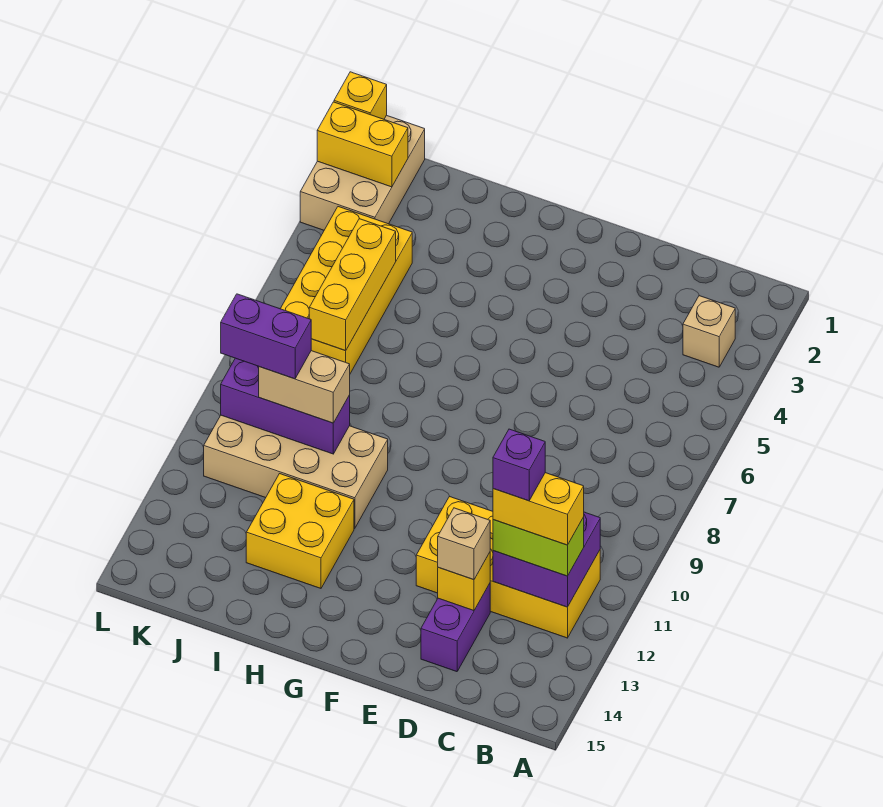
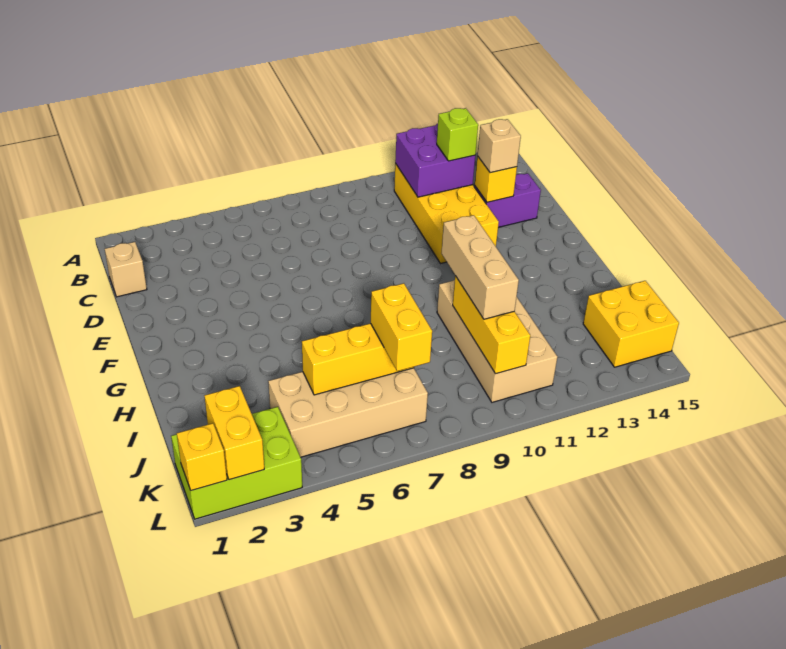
tan brick B3 level 1 -> tan brick C1 level 1
lime brick B12:C12 level 3 -> lime brick C12 level 3
yellow brick B12:C12 level 4 -> yellow brick J7:K7 level 3
purple brick C12 level 5 -> none
yellow brick H12:I13 level 1 -> yellow brick J14:K15 level 1
purple brick I10:K10 level 2 -> yellow brick I10:K10 level 2
tan brick I10:J10 level 3 -> tan brick H10:J10 level 3
yellow brick J4:K7 level 1 -> tan brick J4:K7 level 1
purple brick J10:K10 level 4 -> none
tan brick K1:L3 level 1 -> lime brick K1:L3 level 1

